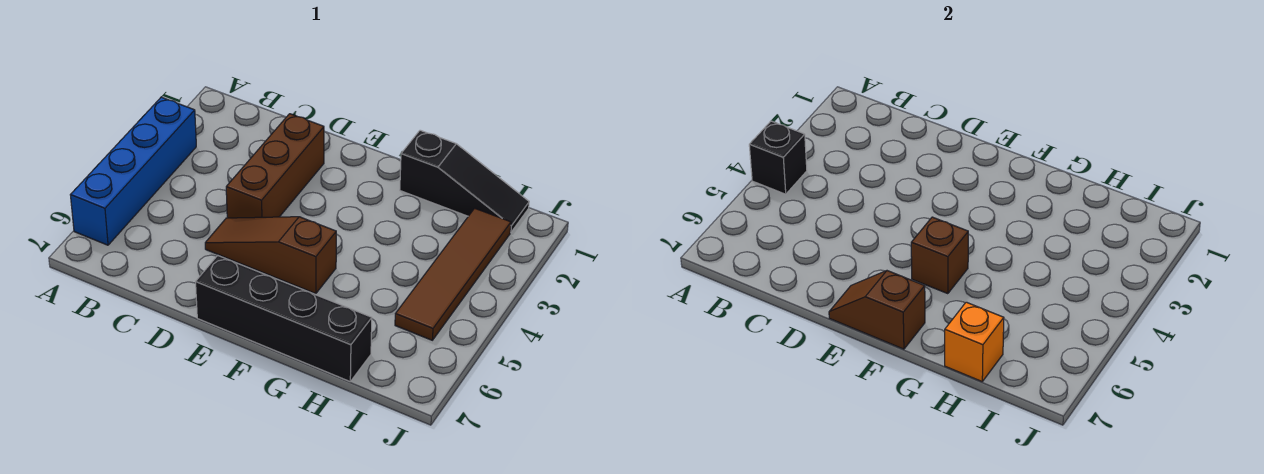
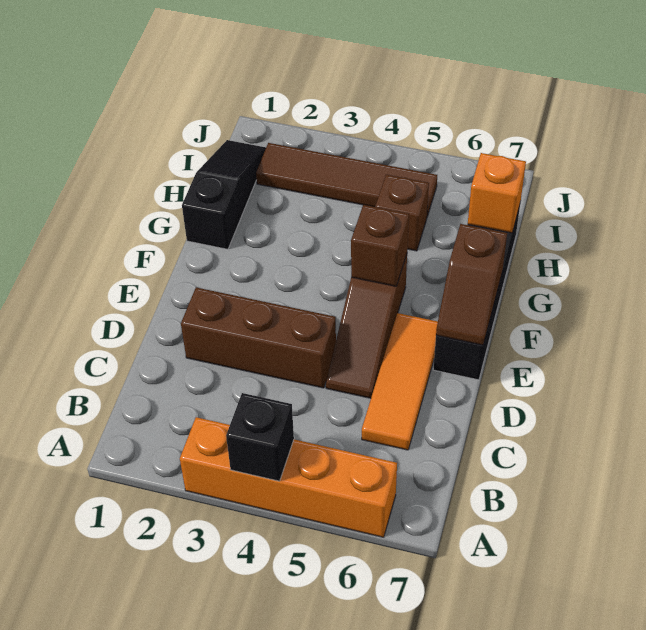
blue brick A3:A6 level 1 -> orange brick A3:A6 level 1
none -> orange tile C6:E6 level 1
none -> brown brick H5 level 1

